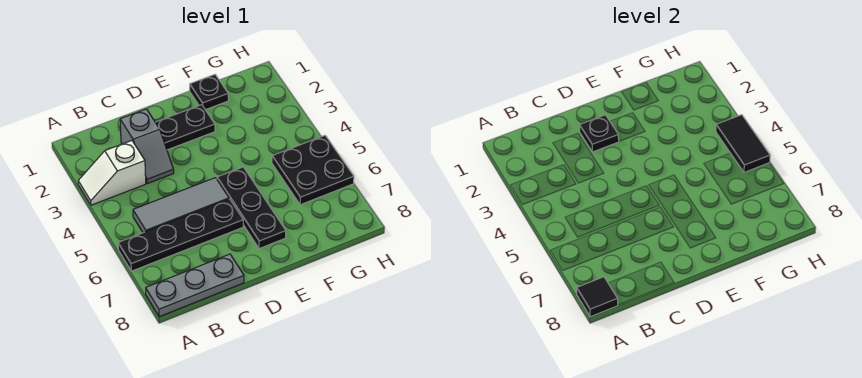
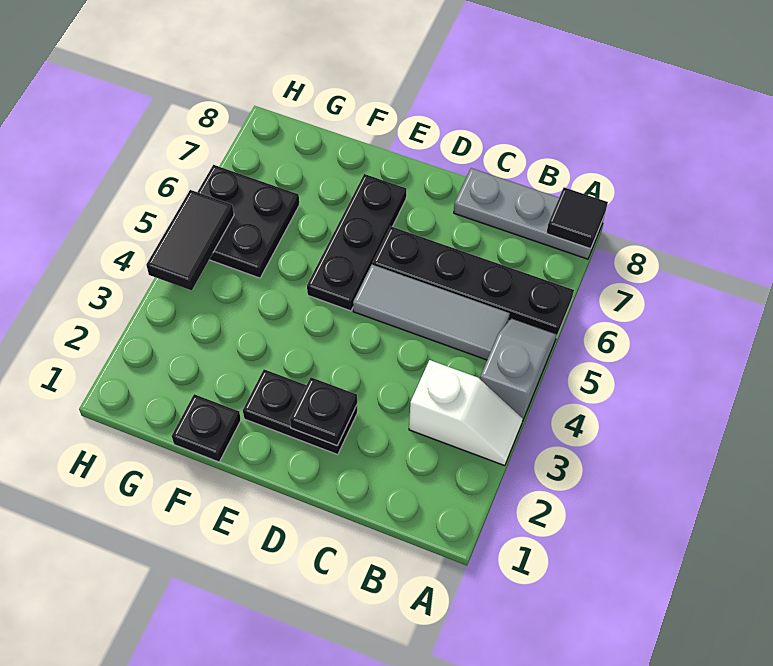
grey slope C2:C3 level 1 top 2 -> grey slope A4:A5 level 1 top 4

